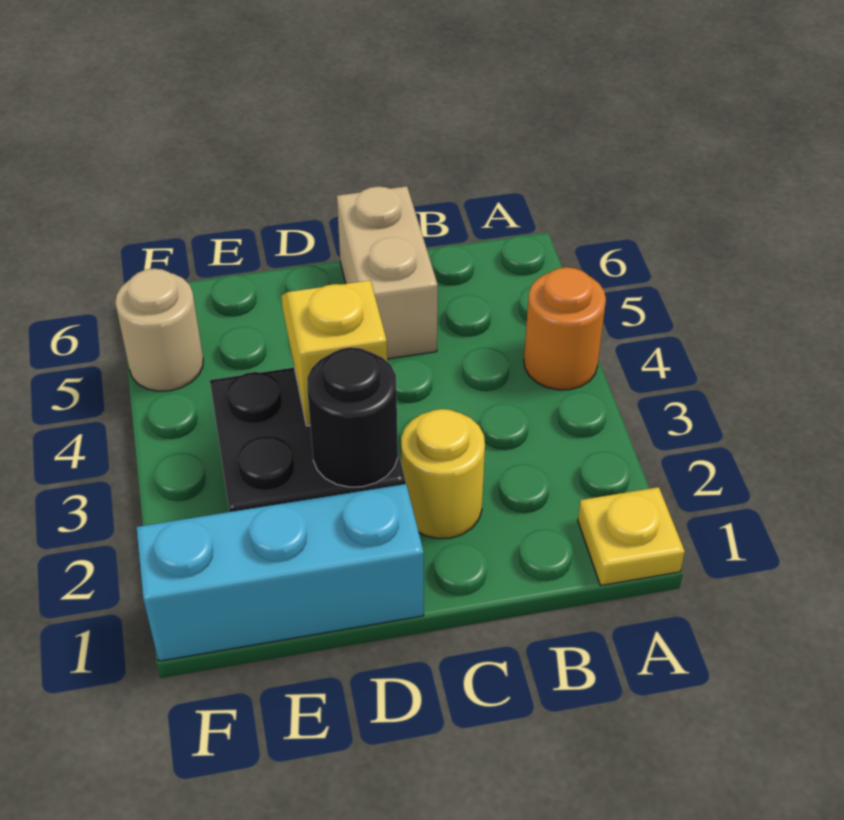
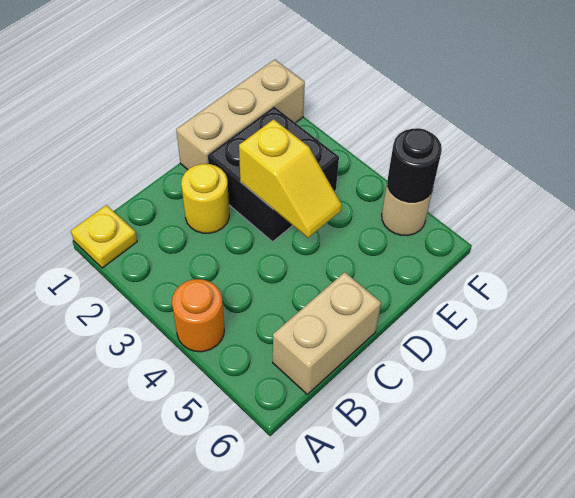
tan brick C5:C6 level 1 -> tan brick B6:C6 level 1
cyan brick D1:F1 level 1 -> tan brick D1:F1 level 1
black round brick D2 level 2 -> black round brick F5 level 2

